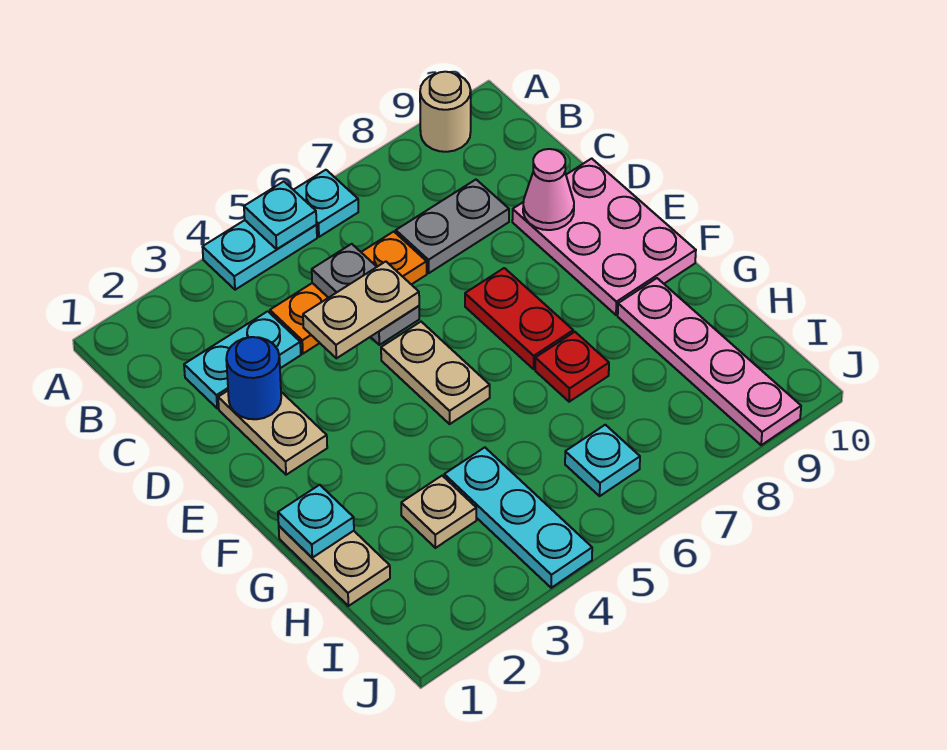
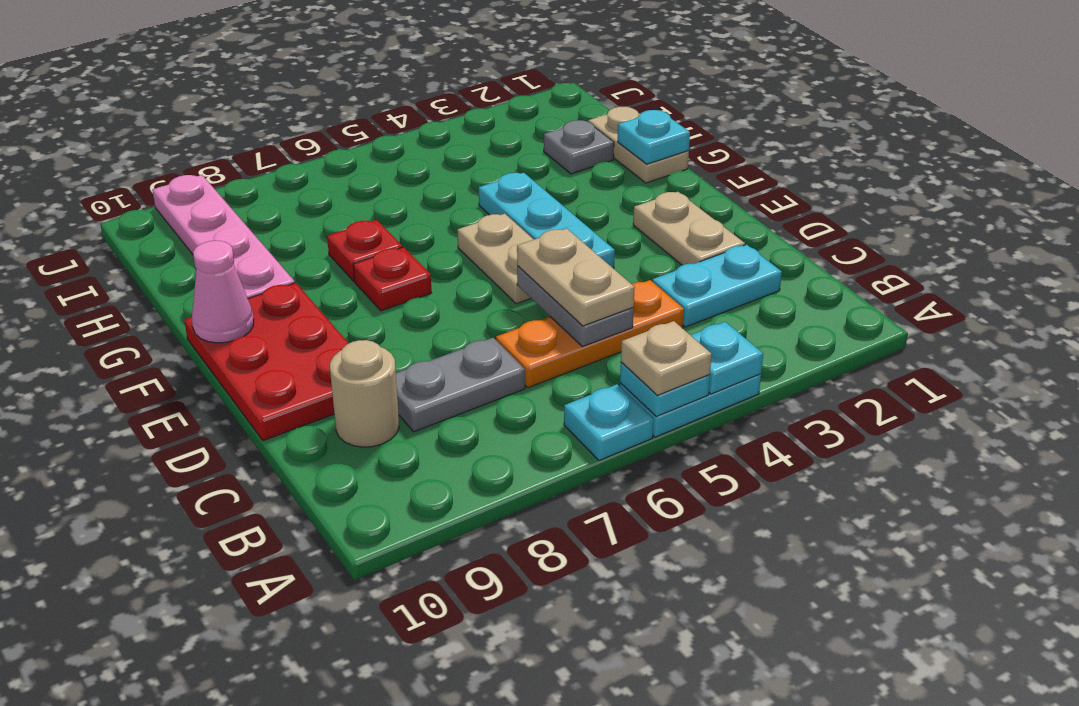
tan round brick A9 level 1 -> tan round brick C9 level 1
blue round brick D2 level 2 -> none
tan plate D4:D5 level 3 -> tan plate C5:D5 level 3
pink plate D9:F10 level 1 -> red plate D9:F10 level 1
pink cone D9 level 2 -> pink cone F10 level 2
red plate E7:F7 level 1 -> red plate F7 level 1
none -> grey plate H2 level 1
tan plate H3 level 1 -> tan plate A5 level 3
cyan plate H4:J4 level 1 -> cyan plate E4:G4 level 1
cyan plate I6 level 1 -> cyan plate A4 level 2

